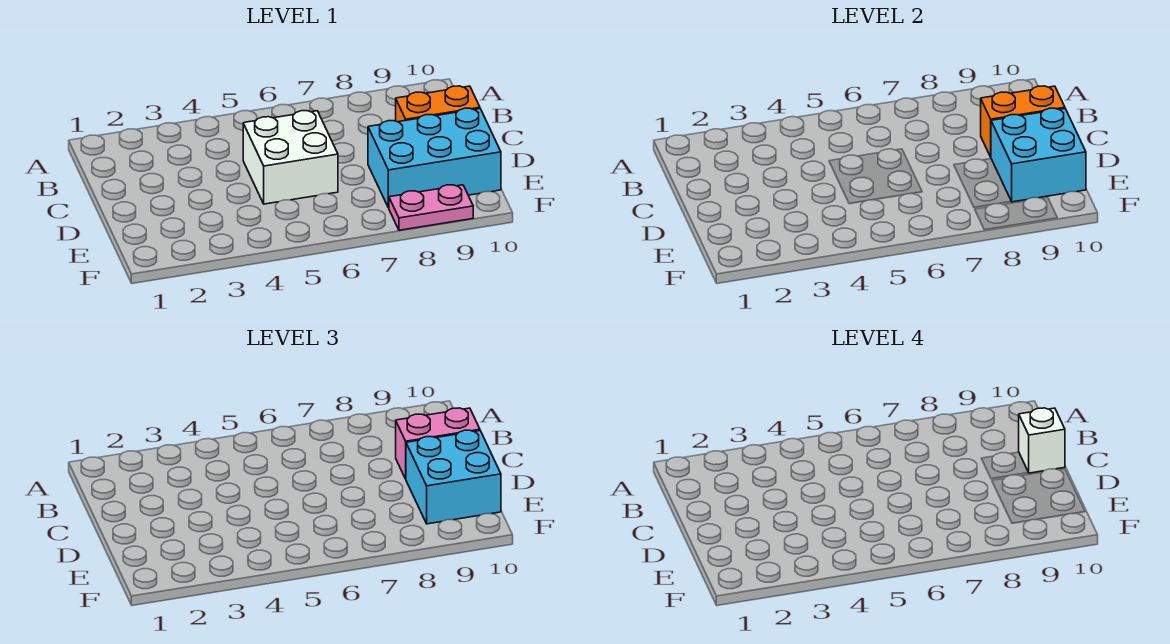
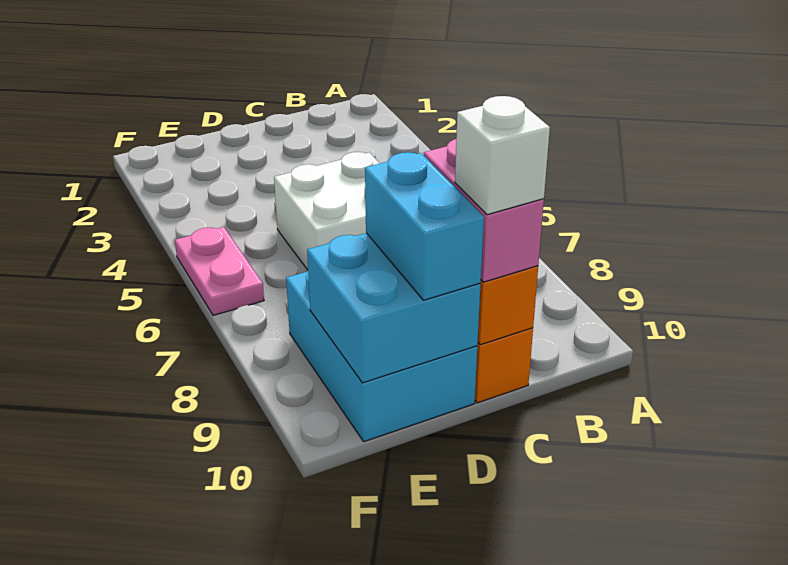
cyan brick D9:E10 level 3 -> cyan brick D9:D10 level 3
pink plate F8:F9 level 1 -> pink plate F5:F6 level 1

